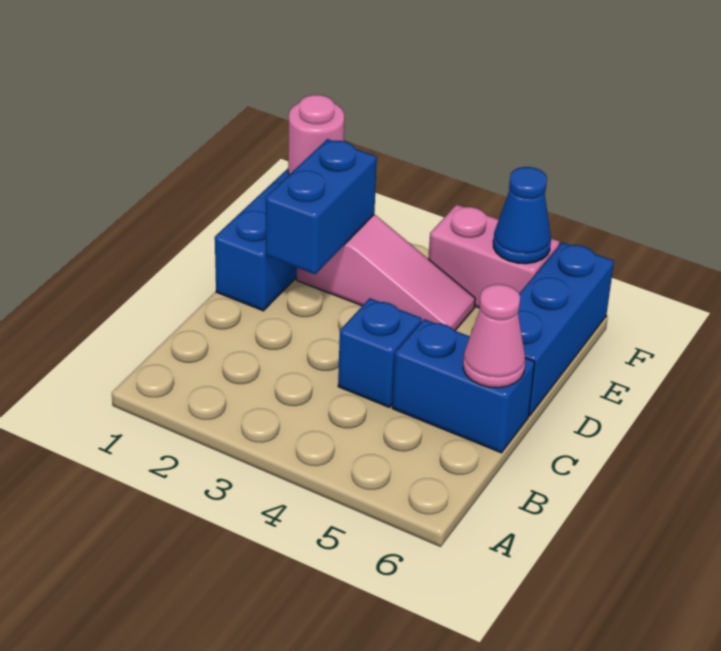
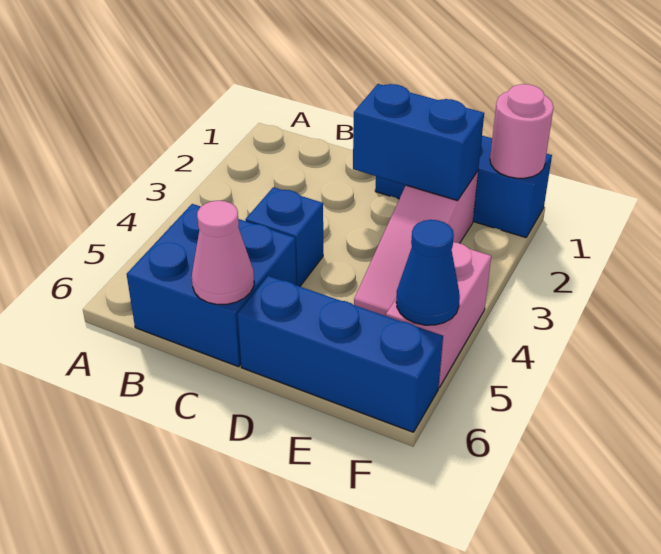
blue brick C5:C6 level 1 -> blue brick B5:C6 level 1

